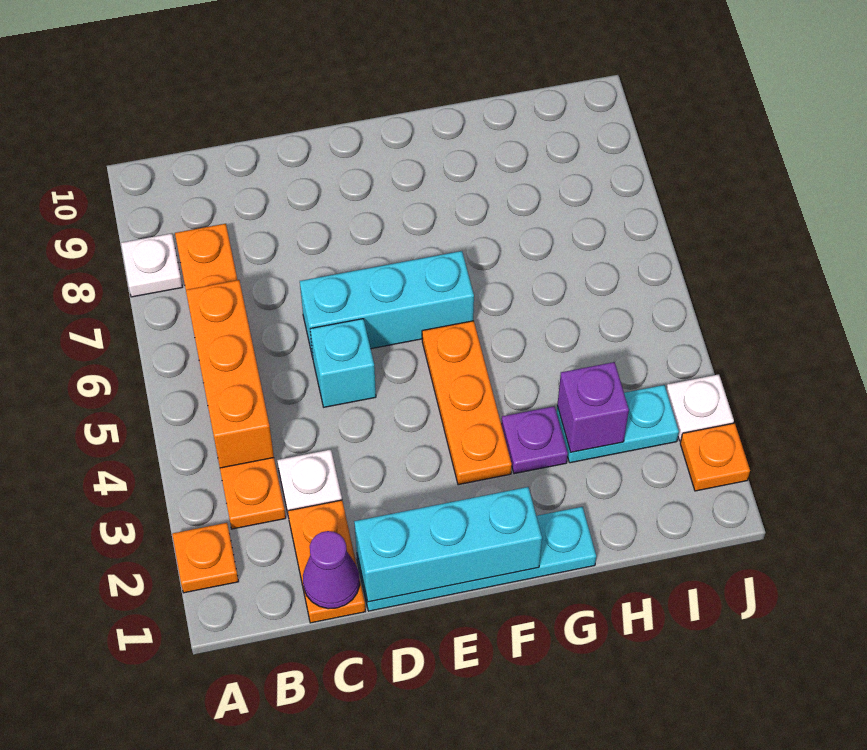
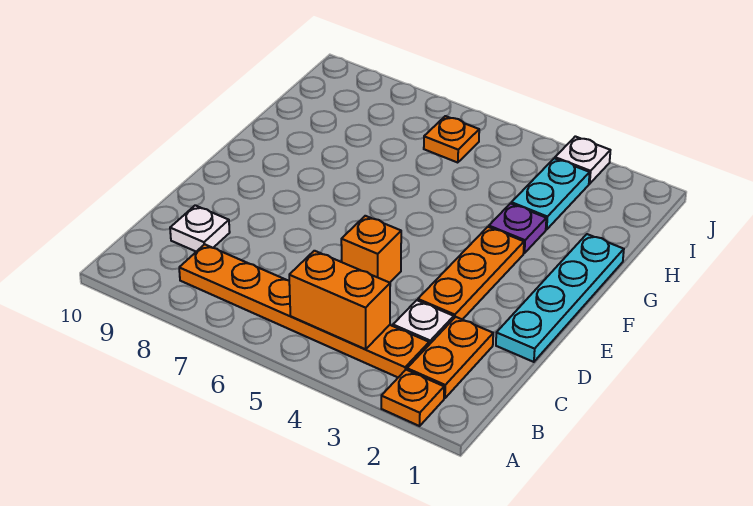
white plate A8 level 1 -> white plate C9 level 1
orange brick B4:B6 level 2 -> orange brick B4:B5 level 2
orange plate C1:C2 level 1 -> orange plate B2:C2 level 1
purple cone C1 level 2 -> none
cyan brick D1:F1 level 2 -> none
cyan brick D5 level 1 -> orange brick D5 level 1
cyan brick D6:F6 level 1 -> none
orange plate F3:F5 level 1 -> orange plate D3:F3 level 1
purple brick H3 level 2 -> none
orange plate J2 level 1 -> orange plate I6 level 1

